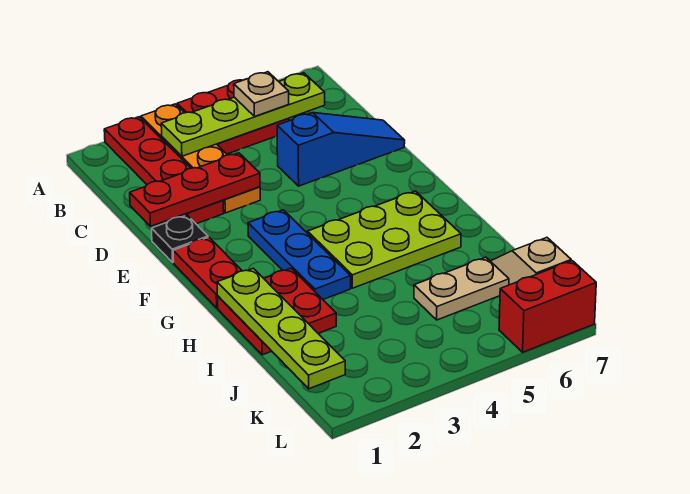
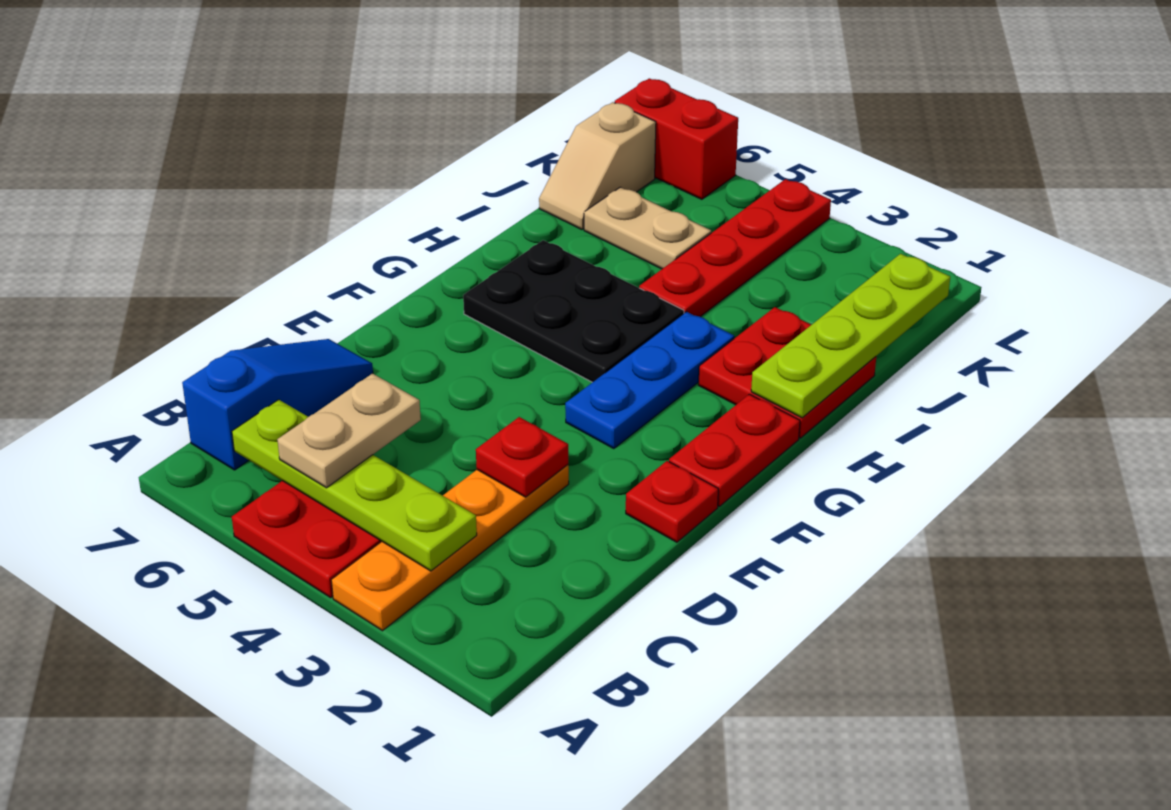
red plate A2:D2 level 1 -> red plate I4:L4 level 1
tan plate B5 level 3 -> tan plate B5:C5 level 3
red plate D1:D3 level 2 -> red plate D3 level 2
blue slope D5:D7 level 1 top 5 -> blue slope B7:D7 level 1 top B
black plate E1 level 1 -> red plate E1 level 1
lime plate G4:H6 level 1 -> black plate G4:H6 level 1

